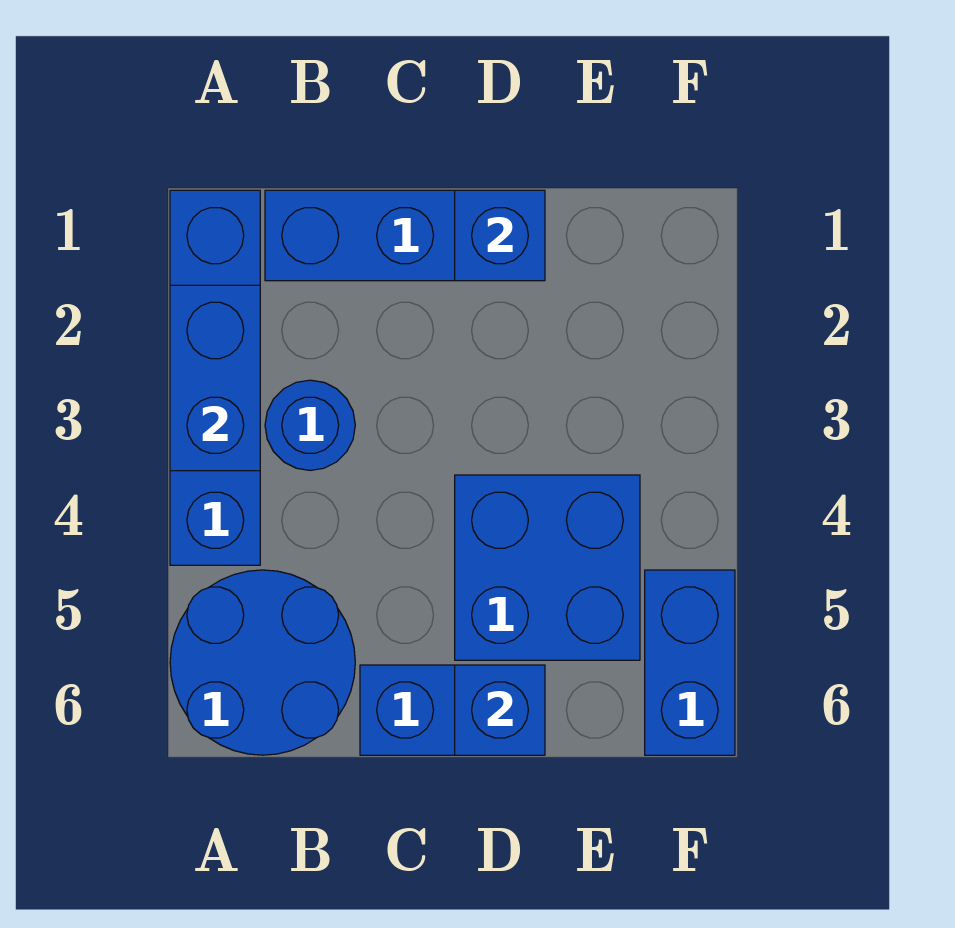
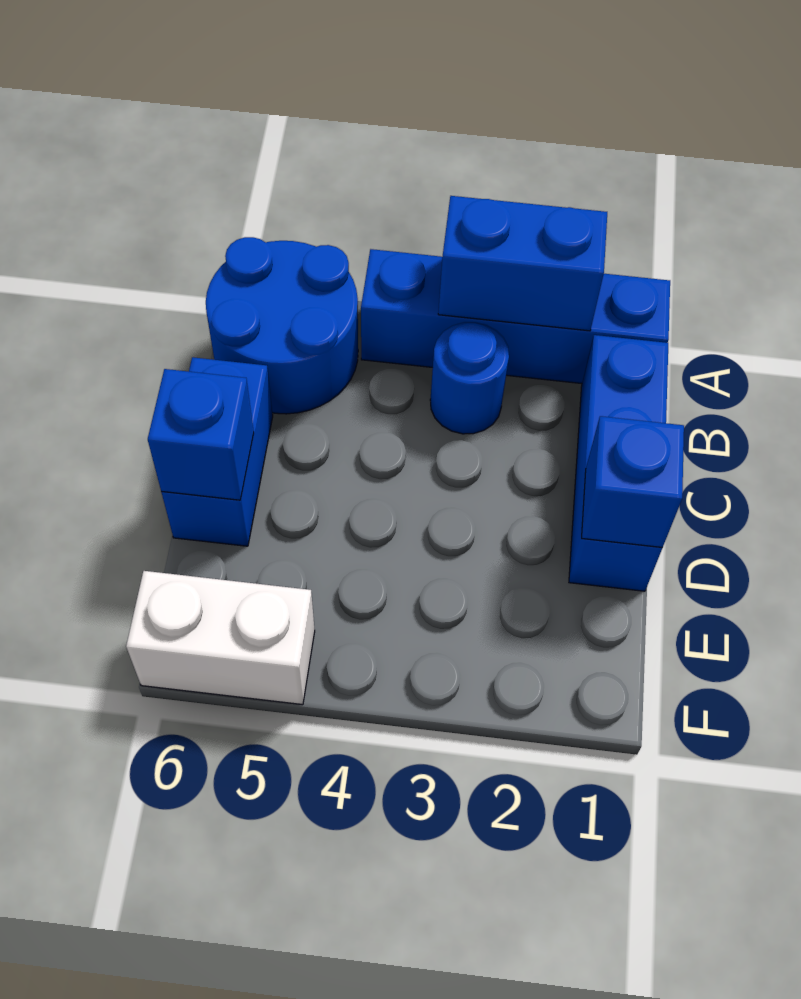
blue brick D4:E5 level 1 -> none
blue brick F5:F6 level 1 -> white brick F5:F6 level 1

